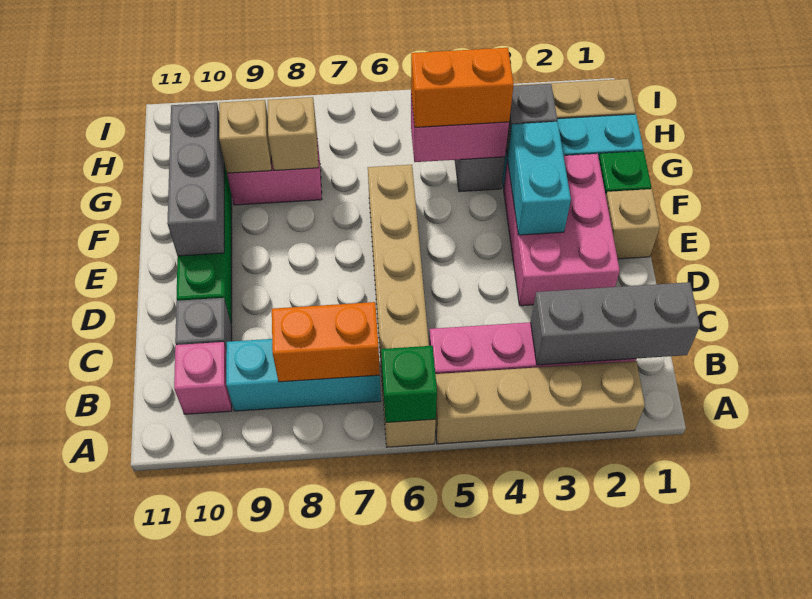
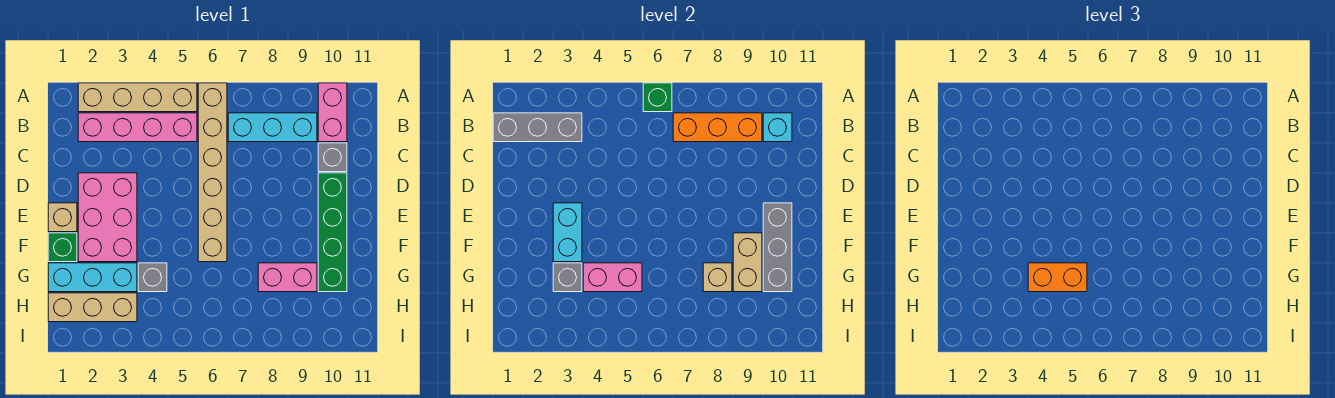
orange brick B7:B8 level 2 -> orange brick B7:B9 level 2
pink brick B10 level 1 -> pink brick A10:B10 level 1
none -> cyan brick B10 level 2
tan brick G9 level 2 -> tan brick F9:G9 level 2

